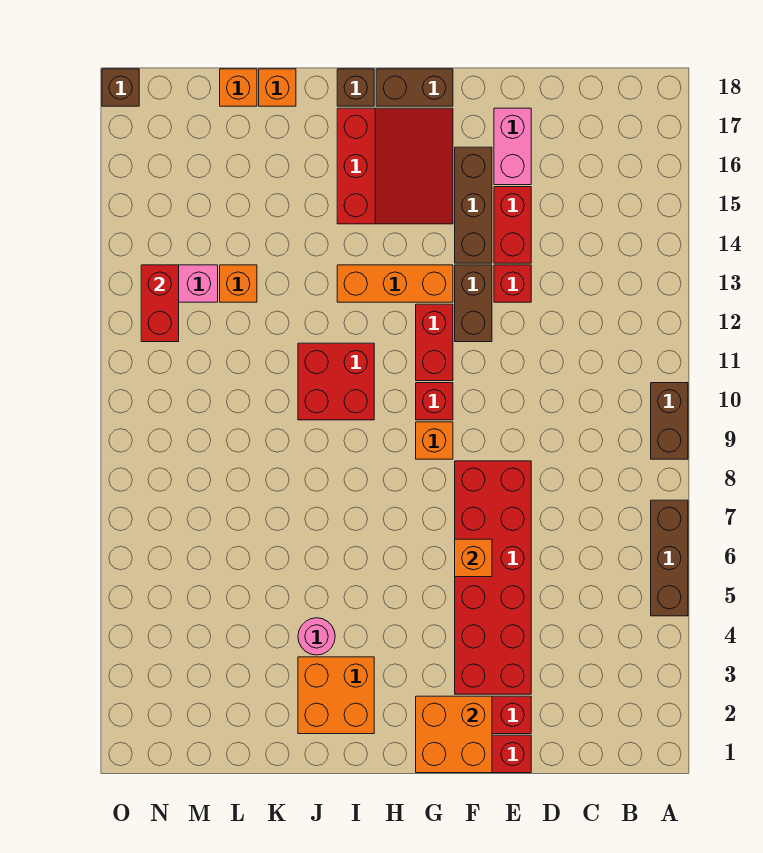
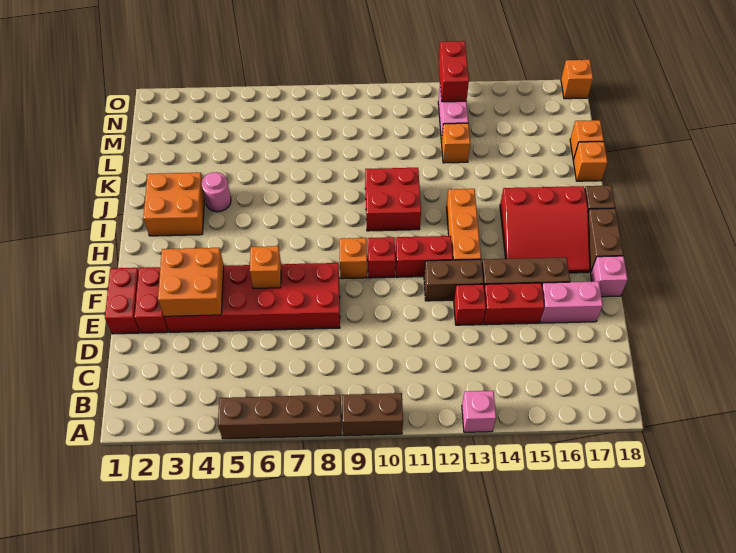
brown brick A5:A7 level 1 -> brown brick A5:A8 level 1
none -> pink brick A13 level 1
orange brick F1:G2 level 2 -> orange brick E3:F4 level 2
none -> pink brick F18 level 1
red brick N12:N13 level 2 -> red brick N13:O13 level 2
brown brick O18 level 1 -> orange brick O18 level 1

